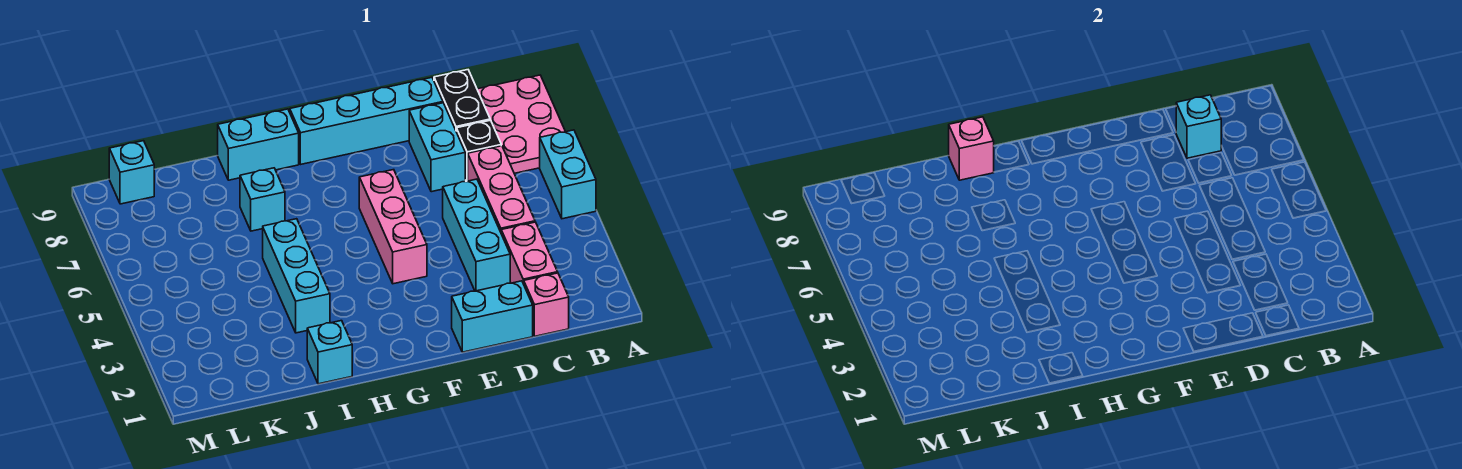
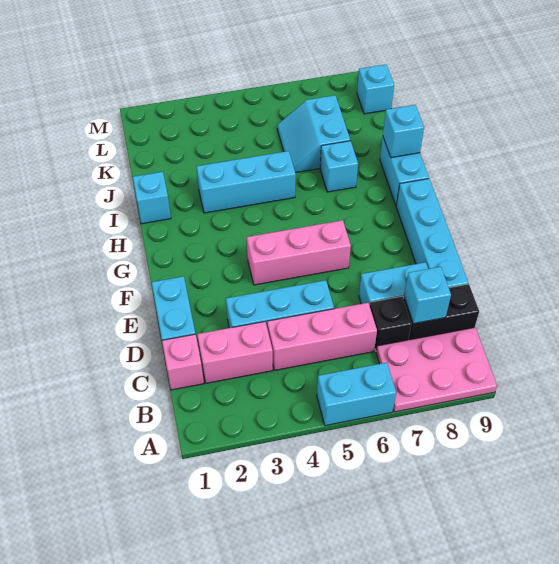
pink brick I9 level 2 -> cyan brick I9 level 2
none -> cyan slope J6:K7 level 1 top 7

